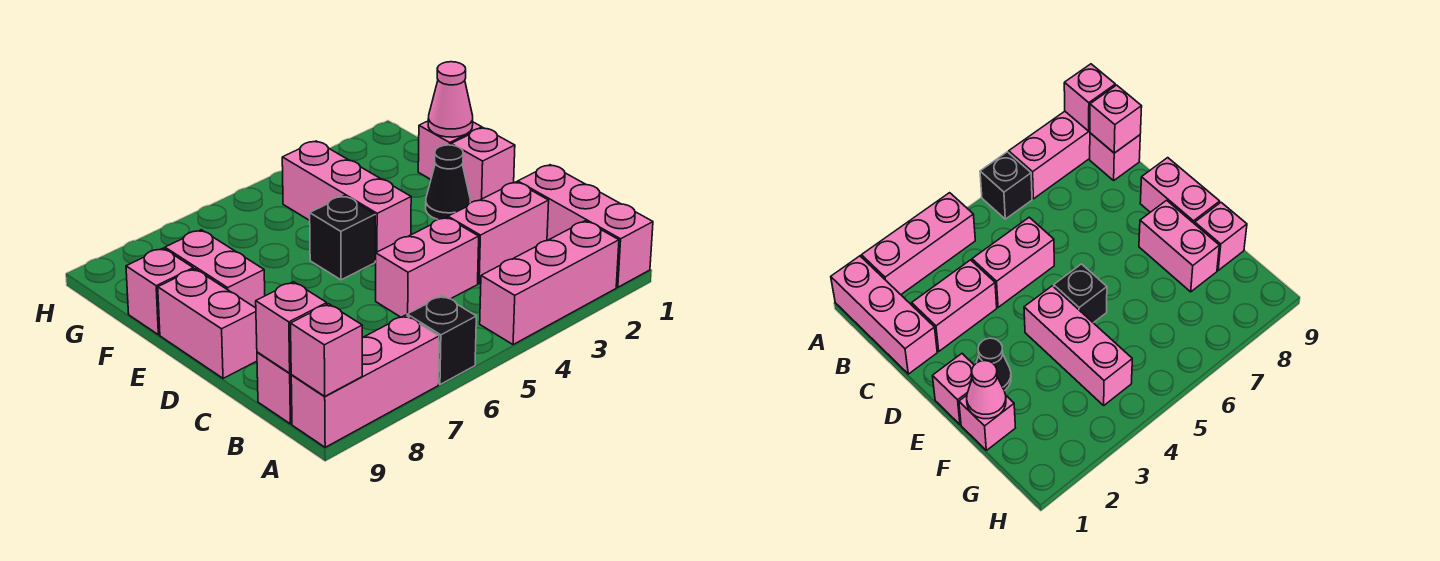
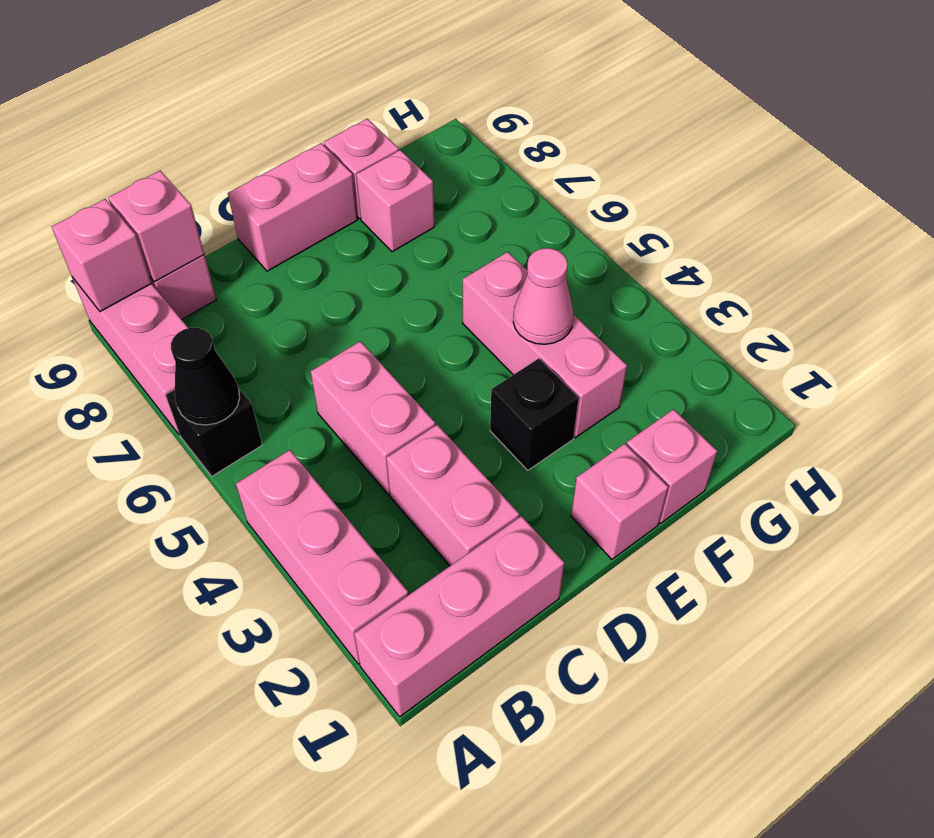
black cone E2 level 1 -> black cone A6 level 2
pink brick E4:G4 level 1 -> pink brick F3:F5 level 1
black brick E5 level 1 -> black brick E3 level 1
pink brick E8:F8 level 1 -> pink brick F8 level 1
pink cone F1 level 2 -> pink cone F4 level 2

